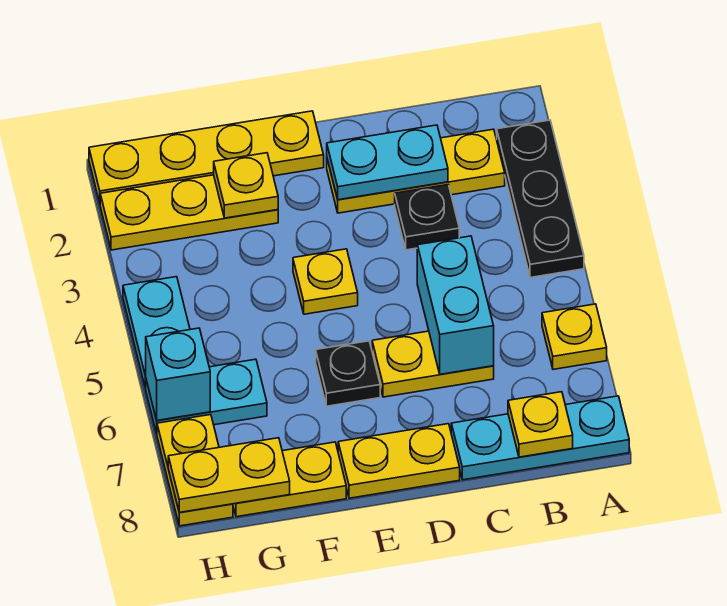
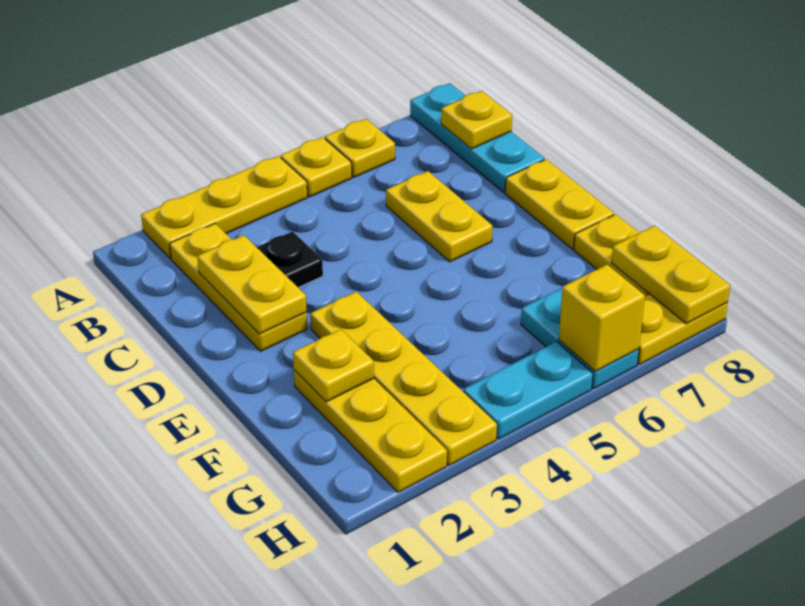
black plate A2:A4 level 1 -> yellow plate A2:A4 level 1
cyan plate C2:D2 level 2 -> yellow plate C2:D2 level 2
cyan brick C5:C6 level 2 -> none
yellow plate E1:H1 level 1 -> yellow plate E3:H3 level 1
yellow plate E4 level 1 -> yellow plate A5 level 1
black plate E6 level 1 -> none
cyan brick H6 level 2 -> yellow brick H6 level 2

